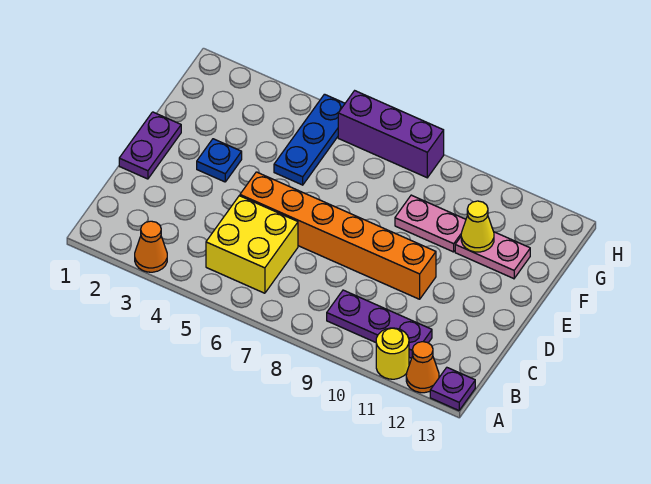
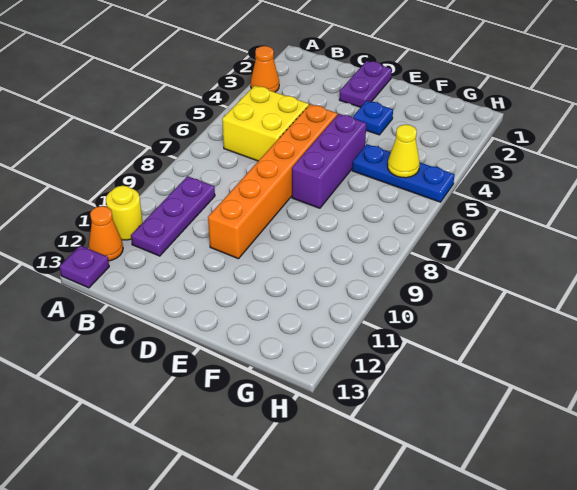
purple plate D1:E1 level 1 -> purple plate D1:D2 level 1
pink plate F9:F10 level 1 -> none
pink plate F11:F12 level 1 -> none
yellow cone F11 level 2 -> yellow cone G5 level 2
purple brick H6:H8 level 1 -> purple brick E5:E7 level 1

